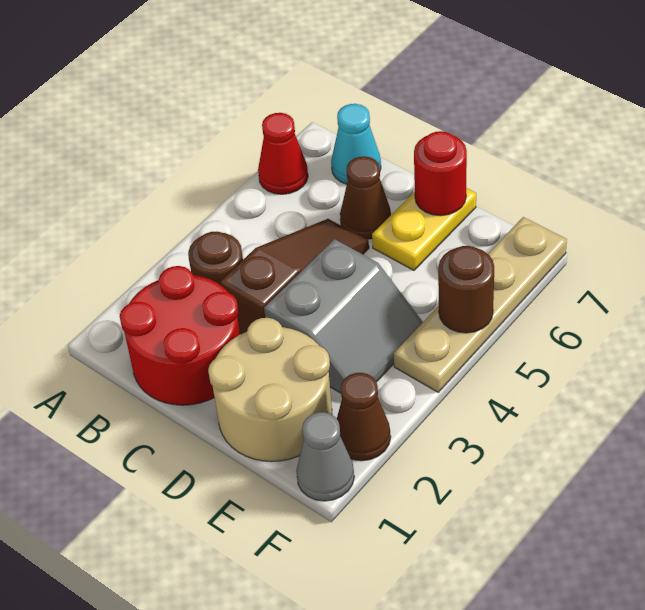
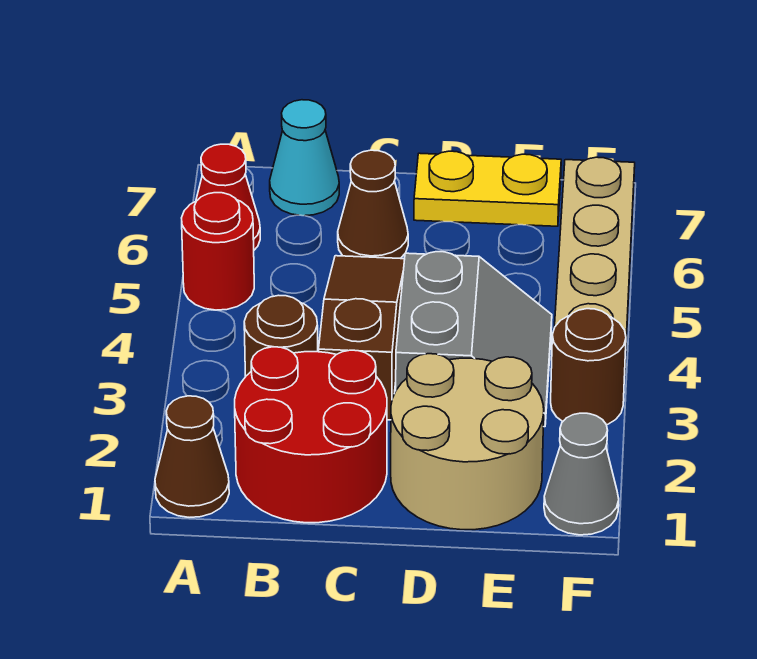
yellow plate D6:D7 level 1 -> yellow plate D7:E7 level 1
red round brick D7 level 2 -> red round brick A5 level 1
brown cone F2 level 1 -> brown cone A1 level 1
brown round brick F5 level 2 -> brown round brick F3 level 1

